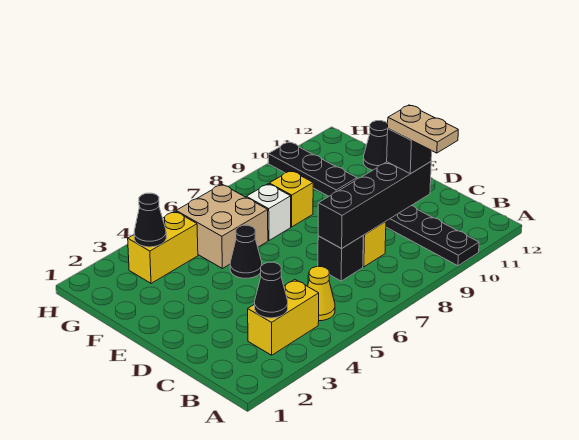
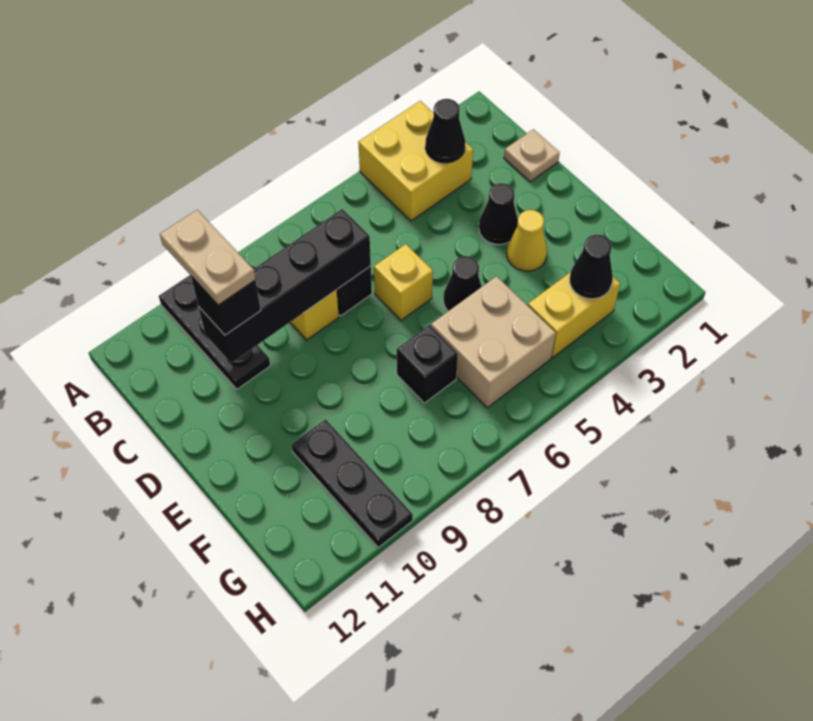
yellow brick B3:B4 level 1 -> yellow brick A3:B4 level 1
yellow cone B5 level 1 -> yellow cone E3 level 1
none -> tan plate C1 level 1
white brick F7 level 1 -> black brick F7 level 1
yellow brick F8 level 1 -> yellow brick D6 level 1
black cone F12 level 1 -> black cone D3 level 1

